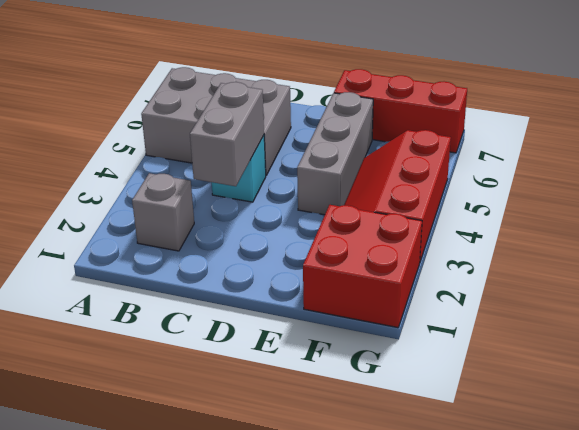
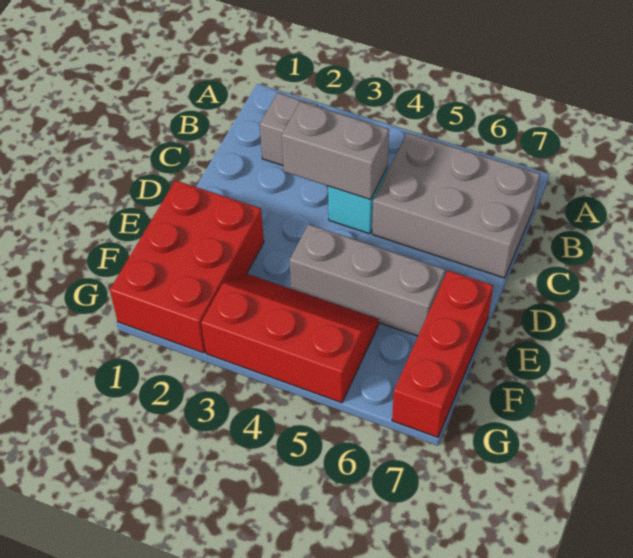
grey brick A5:C6 level 1 -> grey brick B5:C7 level 1
red brick F1:G2 level 1 -> red brick E1:G2 level 1

